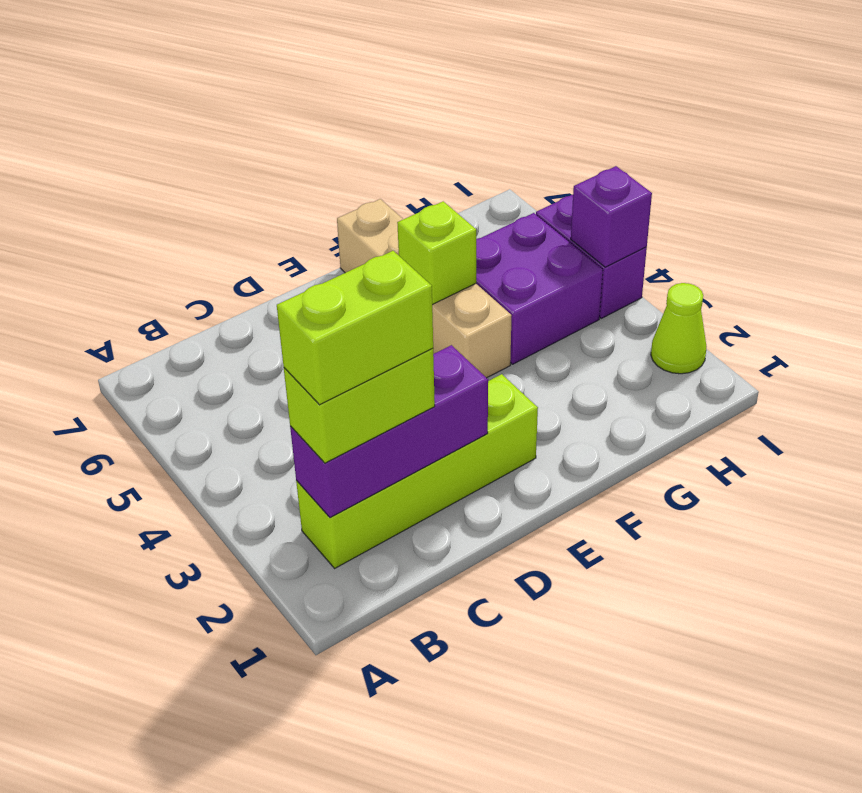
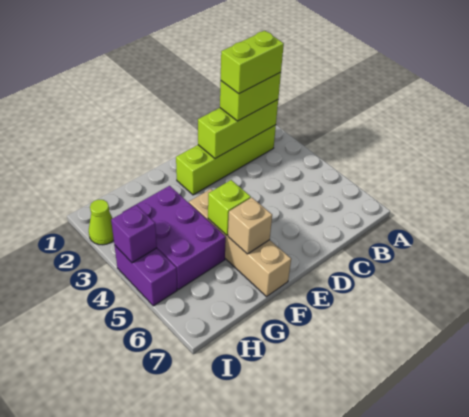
purple brick B2:D2 level 2 -> lime brick B2:D2 level 2
none -> tan brick F6 level 2
purple brick G4:H5 level 1 -> purple brick G3:H5 level 1

